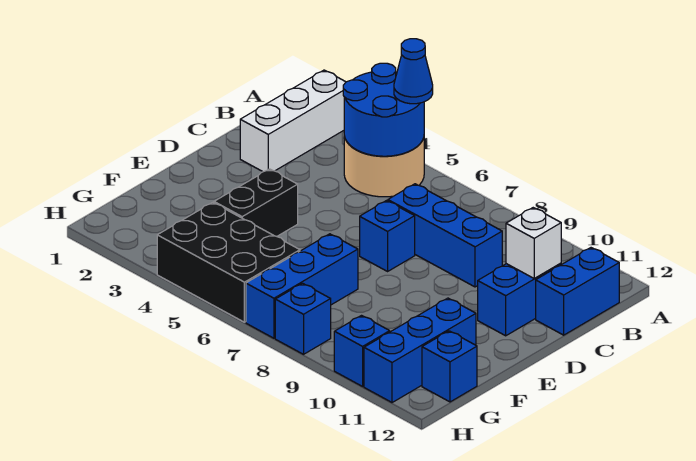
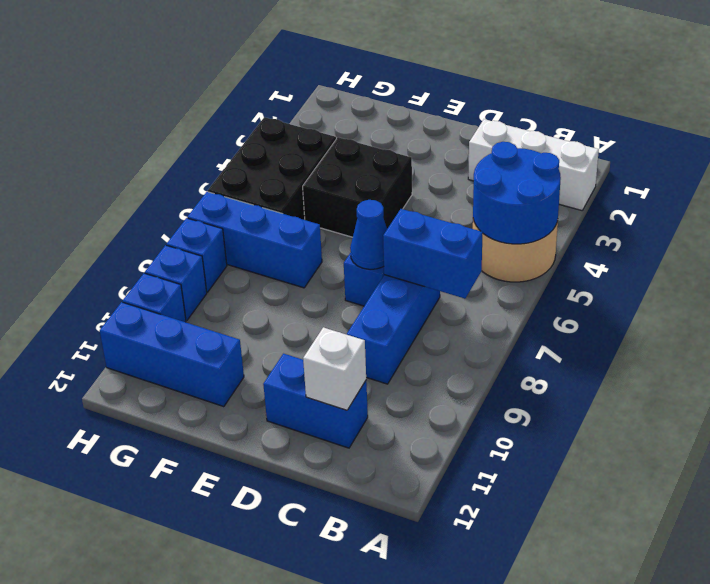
blue cone A5 level 3 -> blue cone D7 level 2
blue brick B12:C12 level 1 -> blue brick B7:C7 level 2
black brick E4:F4 level 1 -> black brick E4:F5 level 1
blue brick G12 level 1 -> blue brick H9 level 1

